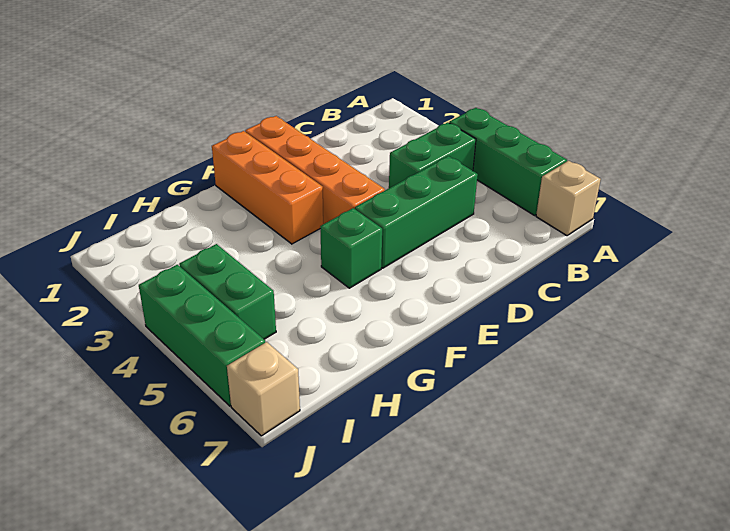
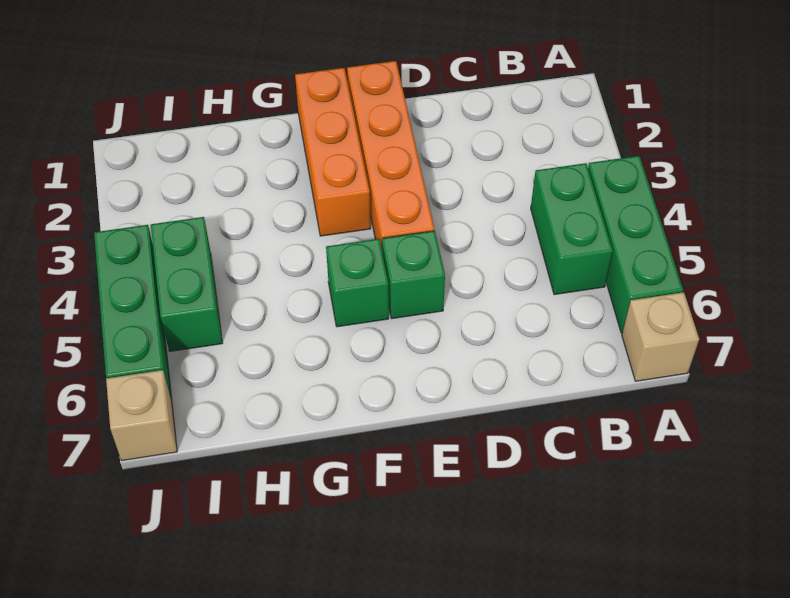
green brick B4:C4 level 1 -> green brick B4:B5 level 1
green brick C5:E5 level 1 -> green brick E5 level 1

